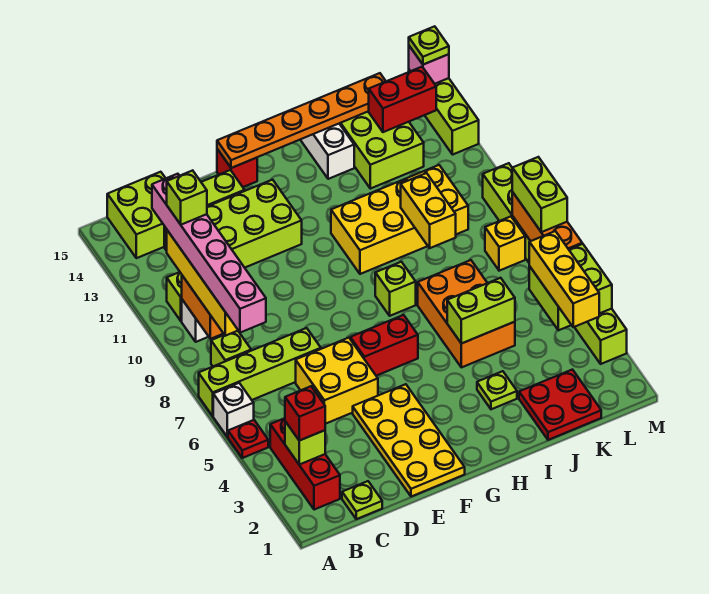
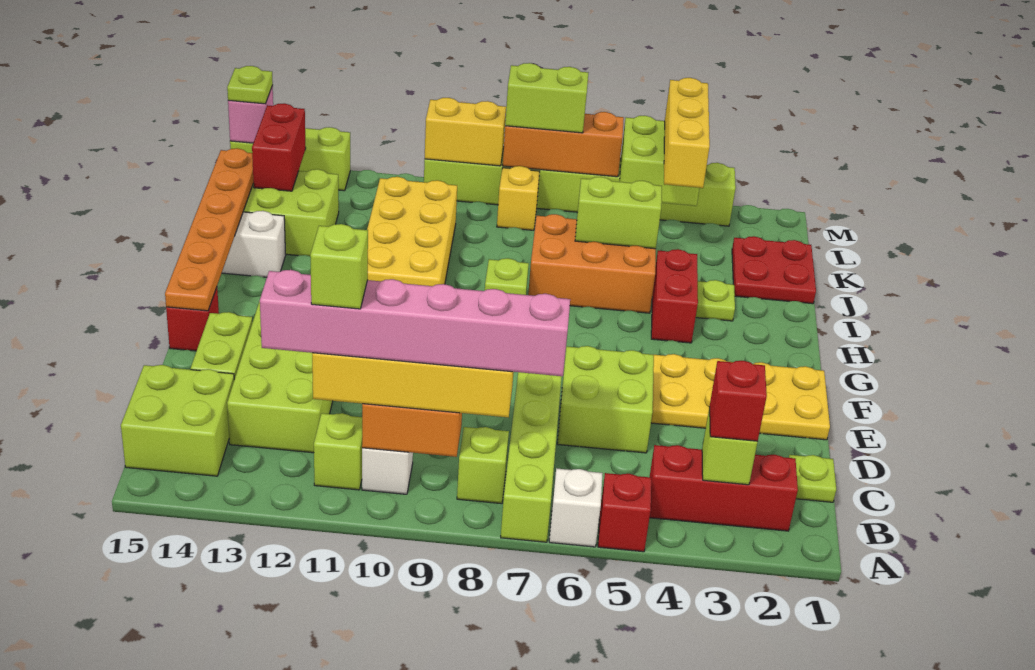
red plate A5 level 1 -> red brick A5 level 1
yellow brick D5:E6 level 1 -> lime brick D5:E6 level 1
red brick F6:G6 level 1 -> red brick H4:I4 level 1
lime brick I5:J5 level 2 -> lime brick J5:J6 level 2
yellow brick J9:J10 level 2 -> yellow brick M9:M10 level 2
yellow brick L3:L5 level 3 -> yellow brick K4:M4 level 3

